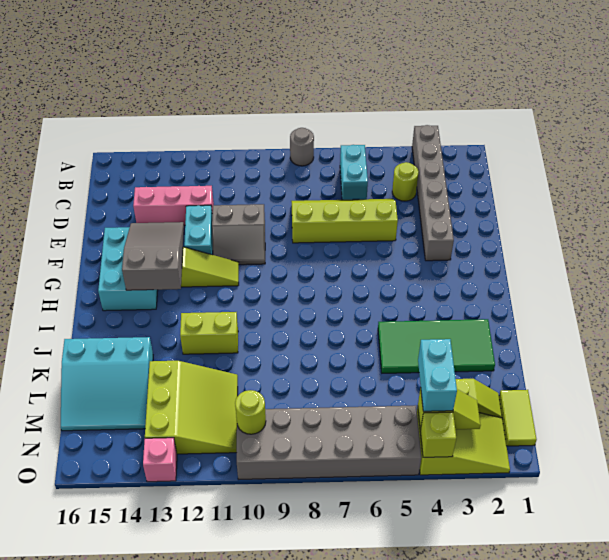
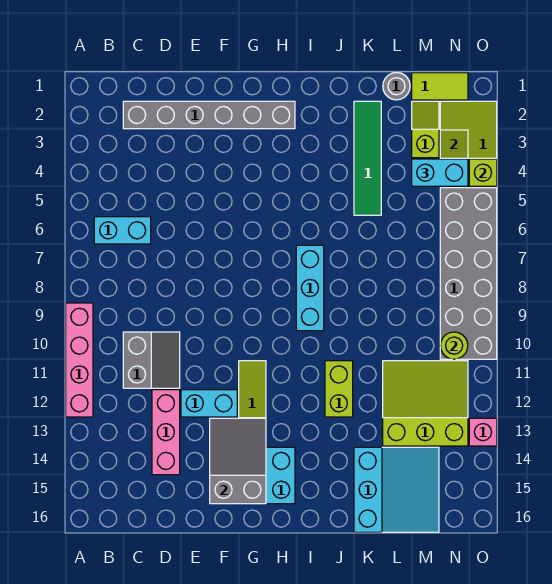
grey brick A3:F3 level 1 -> grey brick C2:H2 level 1
grey round brick A8 level 1 -> grey round brick L1 level 1
none -> pink brick A9:A12 level 1
lime round brick C4 level 1 -> none
lime slope D5:E8 level 1 top E -> none
grey slope E10:F11 level 1 top E -> grey slope C10:D11 level 1 top C
grey slope F13:H14 level 2 top H -> grey slope F13:G15 level 2 top 15
none -> cyan brick I7:I9 level 1
green tile J2:K5 level 1 -> green tile K2:K5 level 1

